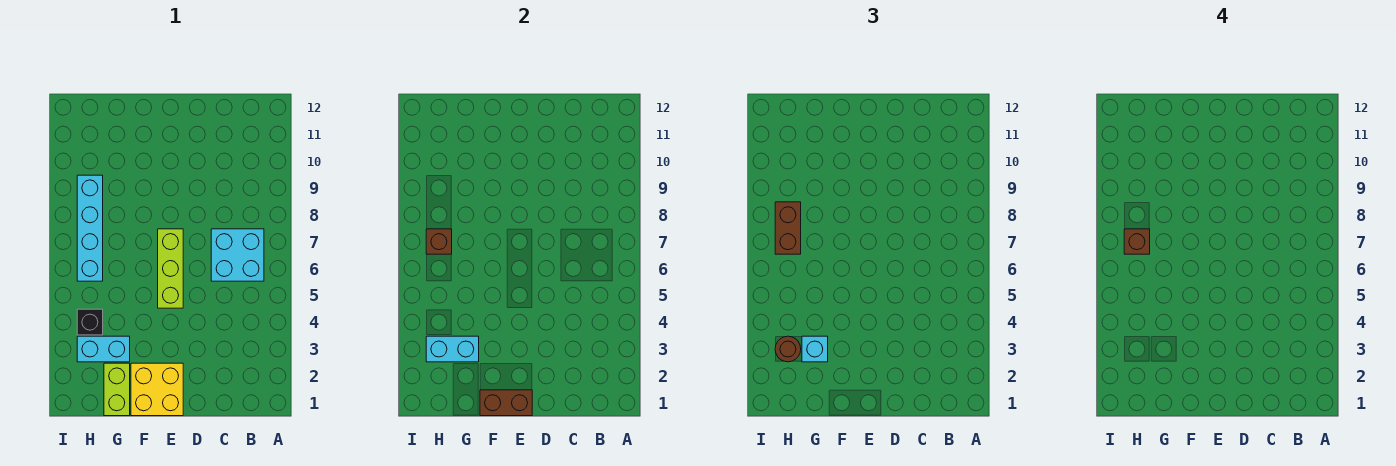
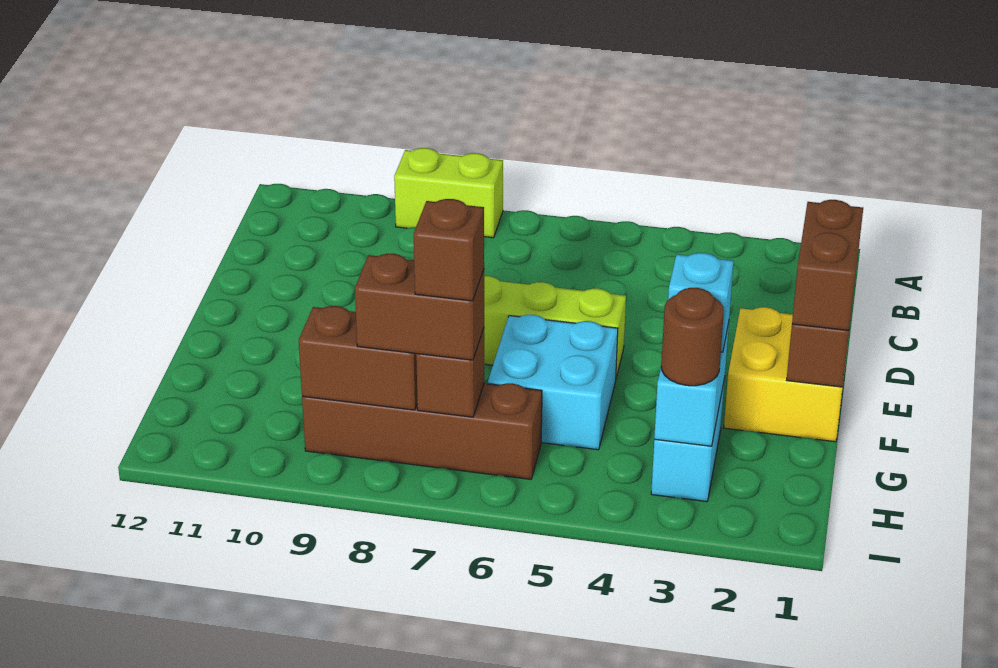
cyan brick B6:C7 level 1 -> cyan brick F5:G6 level 1
none -> brown brick E1:F1 level 3
lime brick G1:G2 level 1 -> lime brick A8:A9 level 1
black brick H4 level 1 -> none
cyan brick H6:H9 level 1 -> brown brick H6:H9 level 1
none -> brown brick H8:H9 level 2

